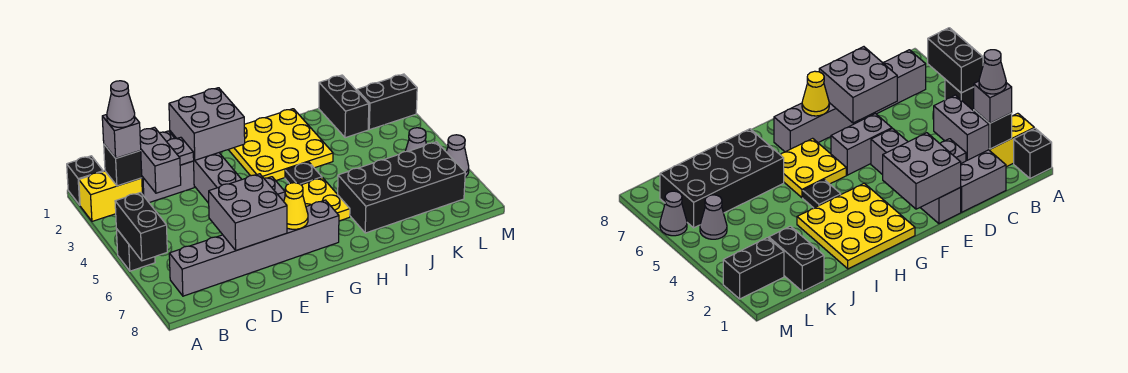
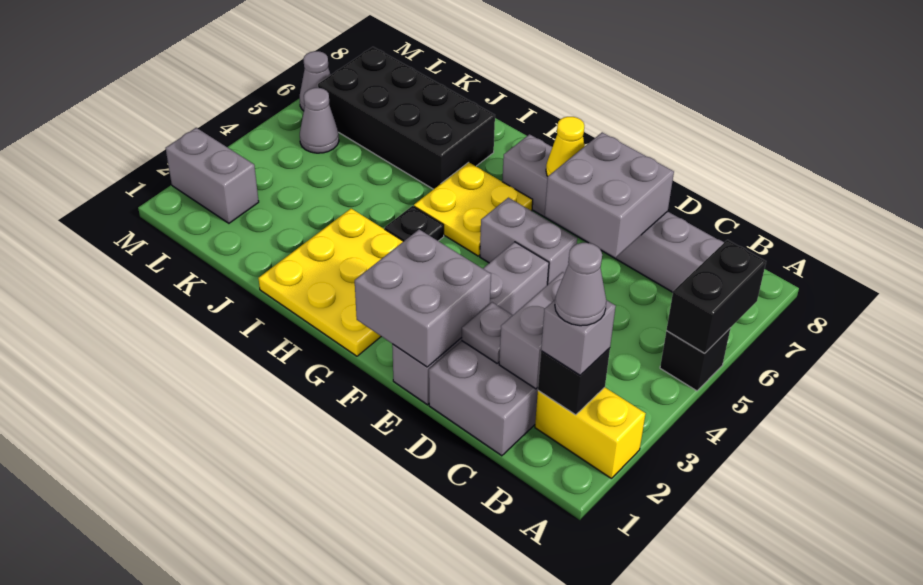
black brick A1 level 1 -> none
black brick K1:K2 level 1 -> none
black brick L2:M2 level 1 -> grey brick L2:M2 level 1

